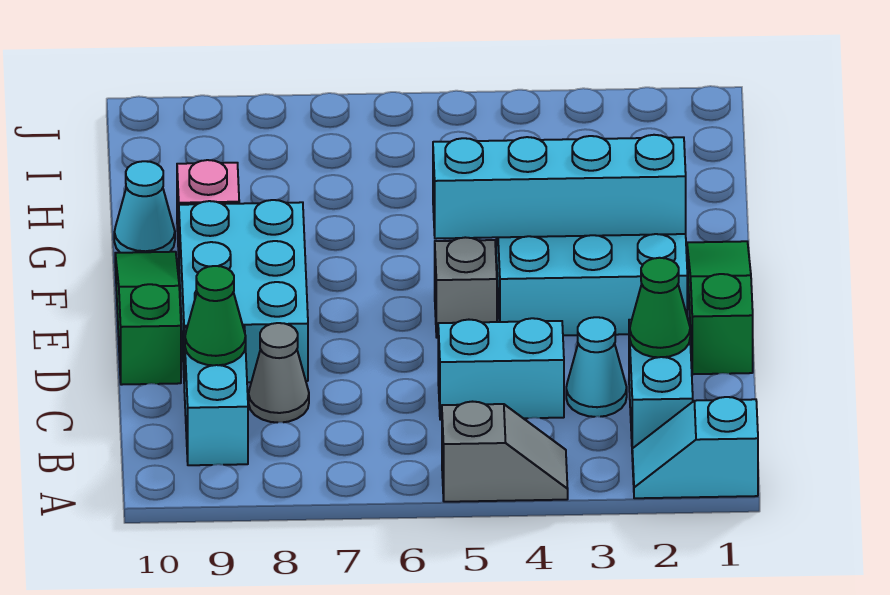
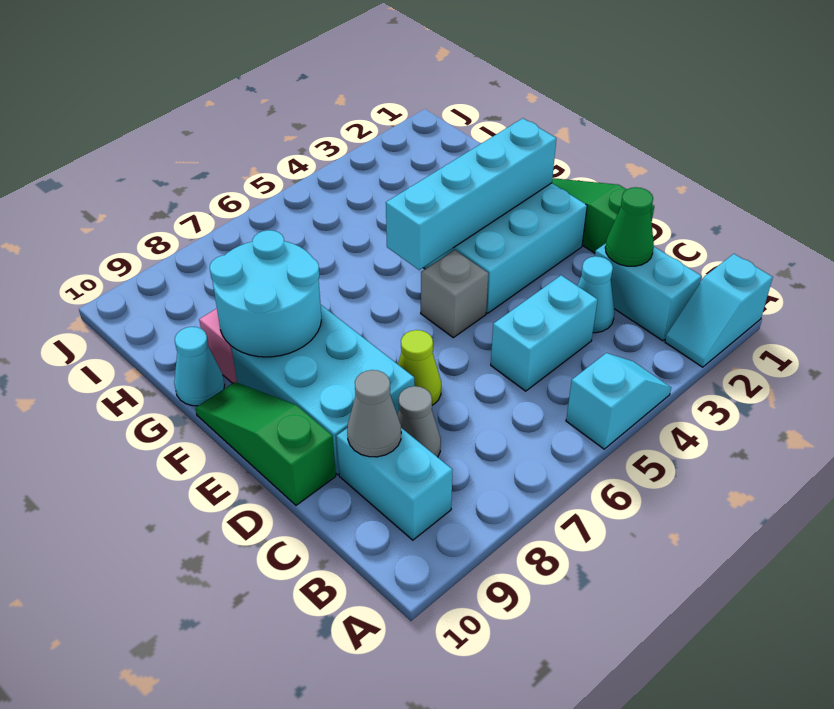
grey slope A4:A5 level 1 top 5 -> cyan slope A4:A5 level 1 top 5
green cone C9 level 2 -> grey cone C9 level 2
none -> lime cone D7 level 1
none -> cyan round brick F8:G9 level 2

